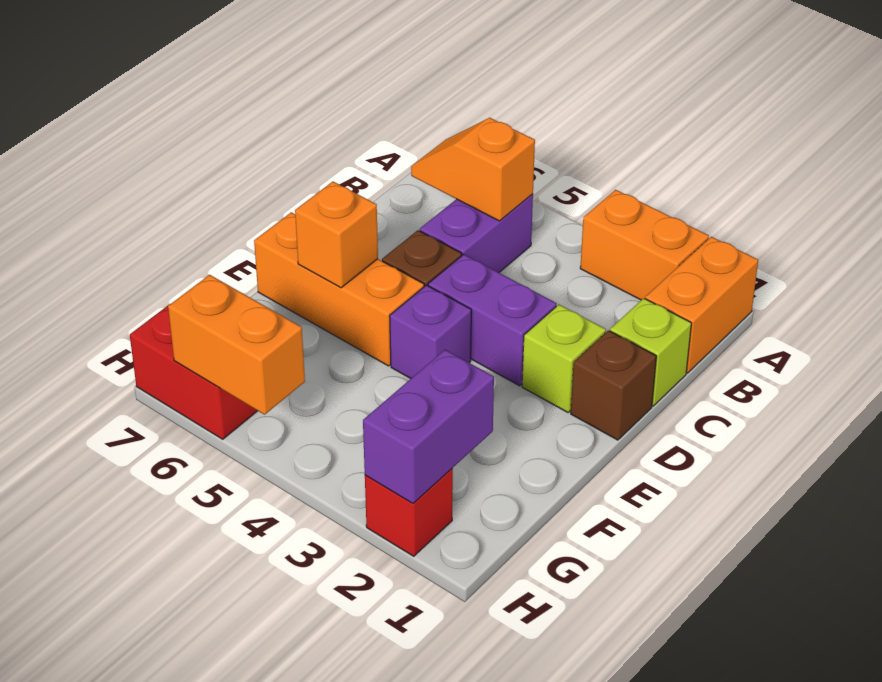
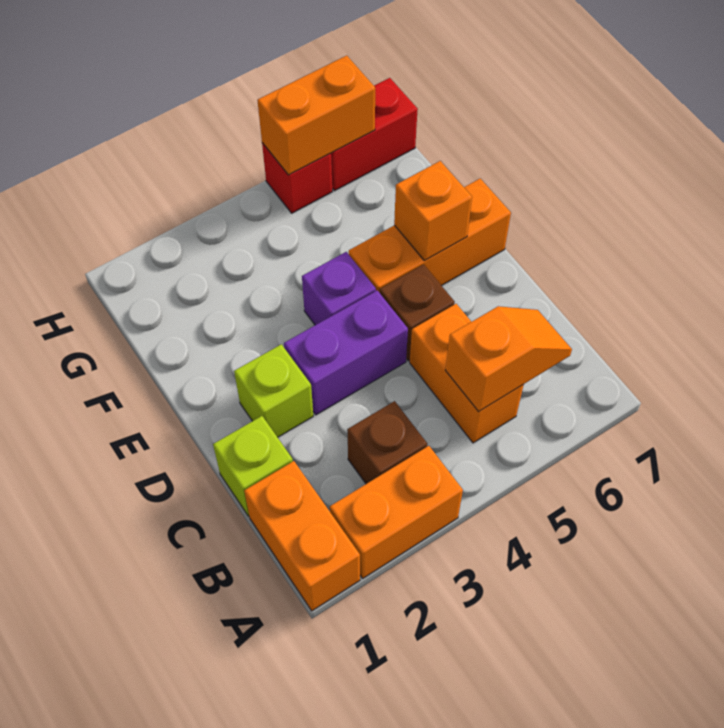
purple brick B5:C5 level 1 -> orange brick B5:C5 level 1
brown brick D1 level 1 -> brown brick B3 level 1
purple brick G2:H2 level 2 -> none
red brick H2 level 1 -> red brick H5 level 1

